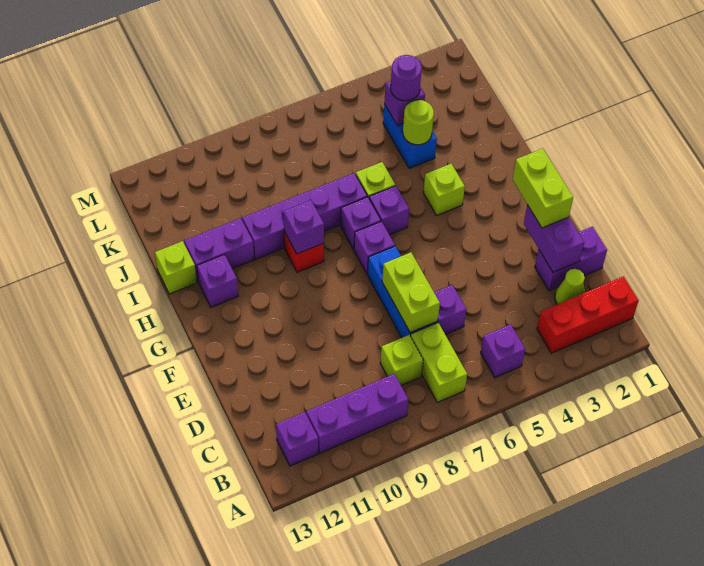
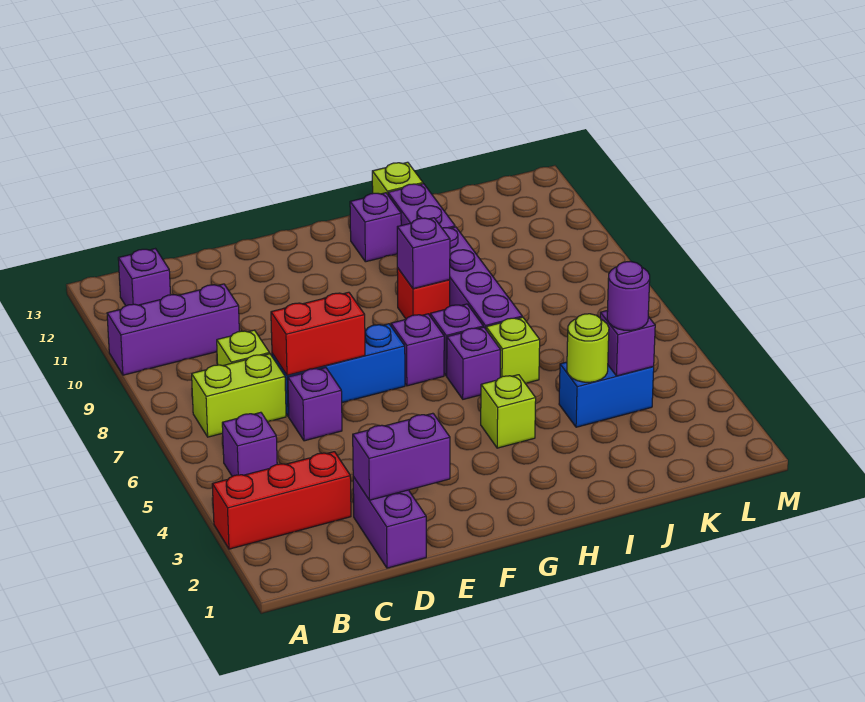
red brick B1:B3 level 1 -> red brick A3:C3 level 1
purple brick B9:B11 level 1 -> purple brick A10:C10 level 1
lime cone C2 level 1 -> none
lime brick D7:E7 level 2 -> red brick D7:E7 level 2
lime brick E2:F2 level 3 -> none

